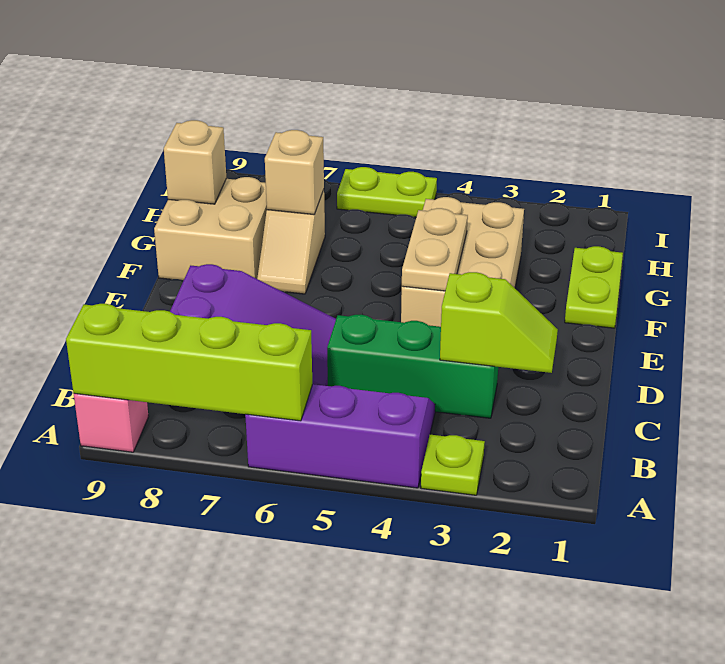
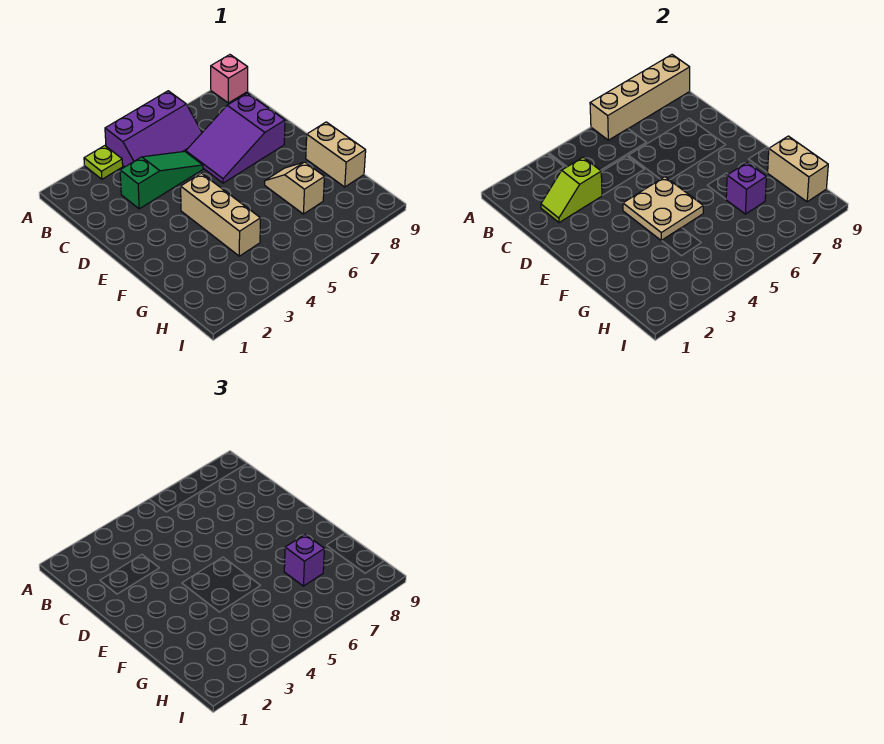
lime brick A6:A9 level 2 -> tan brick A6:A9 level 2
green brick C3:C5 level 1 -> green slope C3:C5 level 1 top 3
tan brick E3:G4 level 1 -> tan brick E4:G4 level 1
tan plate E4:F4 level 2 -> tan plate E4:F5 level 2
lime plate F1:G1 level 1 -> none
tan brick F8:G9 level 1 -> tan brick F9:G9 level 1
tan brick G7 level 2 -> purple brick G7 level 2
none -> purple brick G7 level 3
tan brick G9 level 2 -> tan brick G9:H9 level 2
lime plate I5:I6 level 1 -> none

